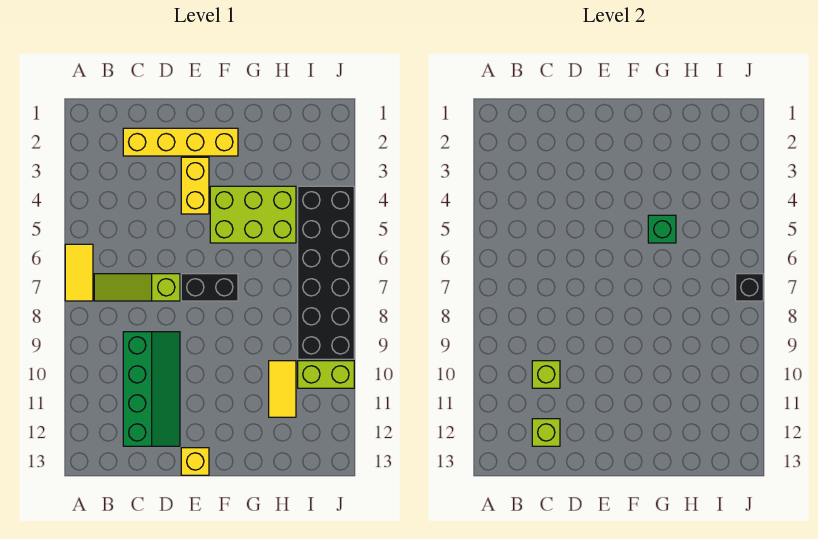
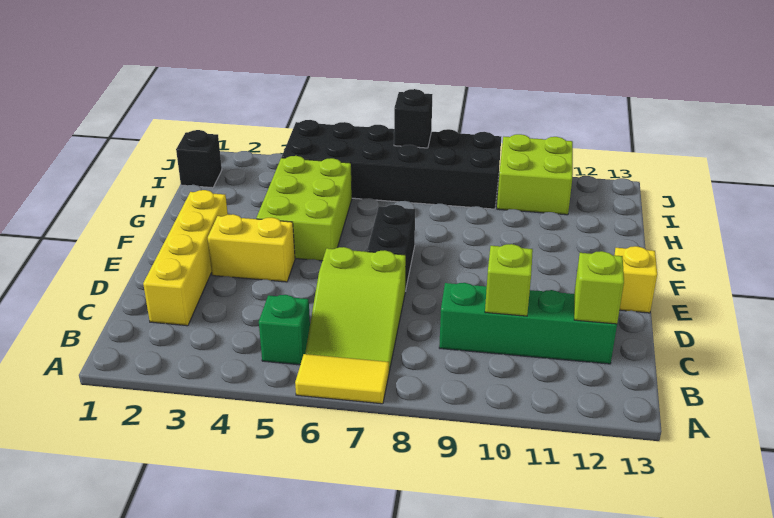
lime slope B7:D7 level 1 top D -> lime slope B6:D7 level 1 top D
green brick G5 level 2 -> green brick B5 level 1
yellow tile H10:H11 level 1 -> none
none -> black brick I1 level 1
lime brick I10:J10 level 1 -> lime brick I10:J11 level 1

